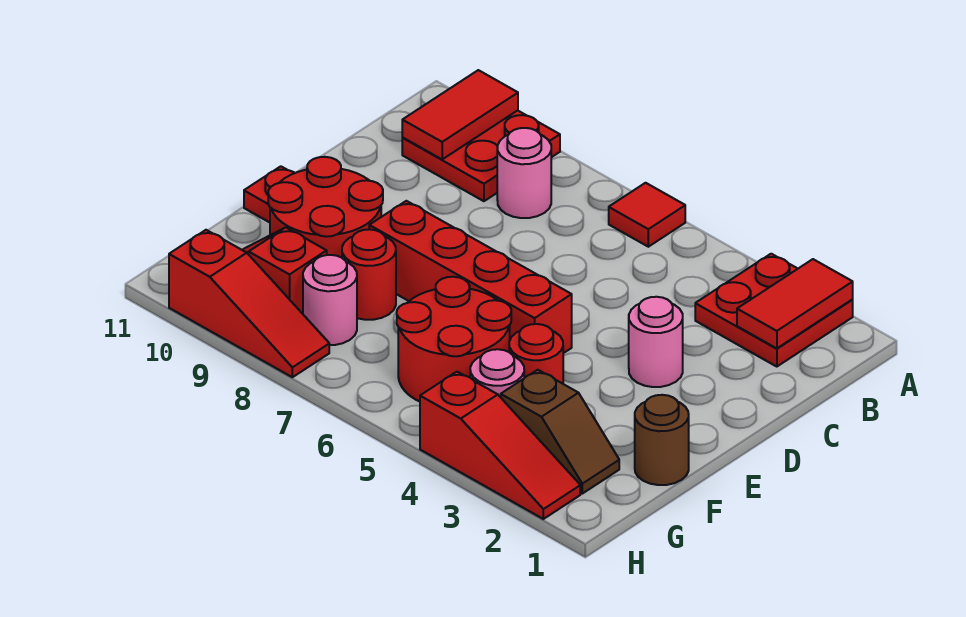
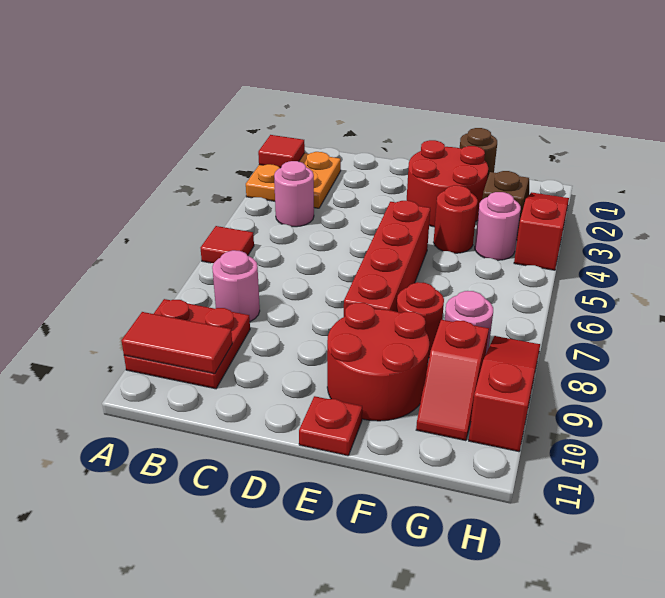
red plate A2:B3 level 1 -> orange plate A2:B3 level 1
red tile A2:B2 level 2 -> red tile A2 level 2
pink round brick D3 level 1 -> pink round brick B4 level 1
red round brick F5:G6 level 1 -> red round brick E2:F3 level 1

